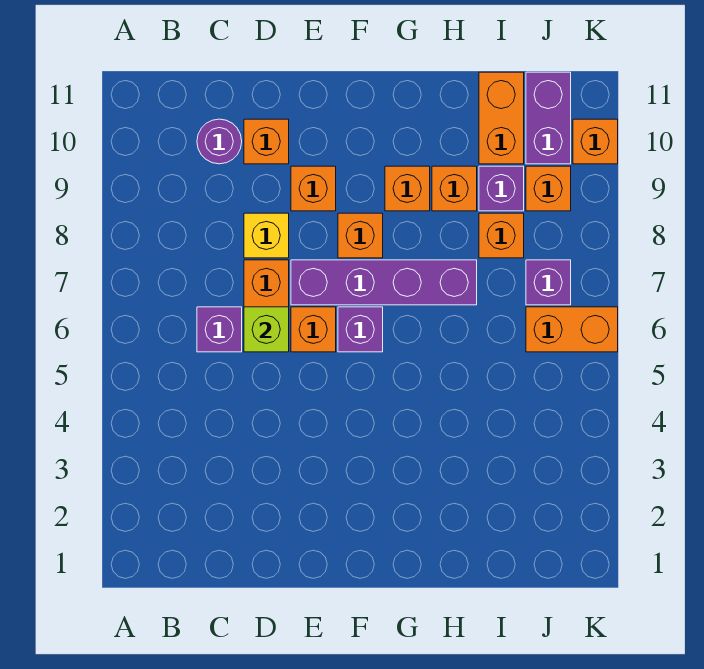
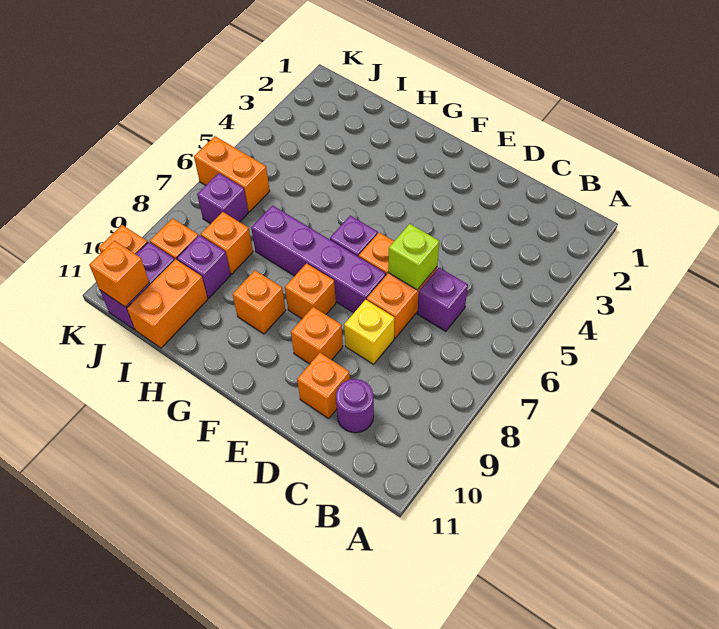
orange brick H9 level 1 -> orange brick J11 level 2

